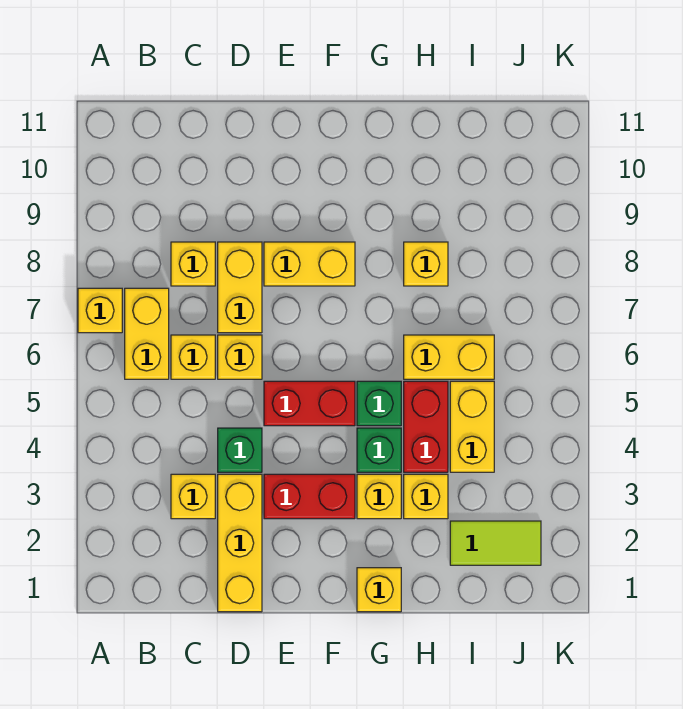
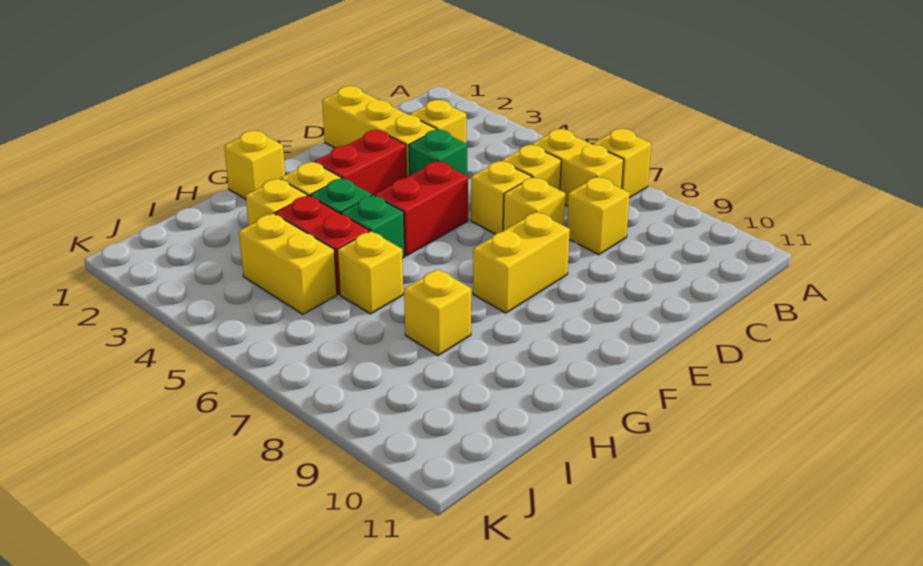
yellow brick D7:D8 level 1 -> yellow brick D7 level 1
yellow brick H6:I6 level 1 -> yellow brick H6 level 1
lime tile I2:J2 level 1 -> none

